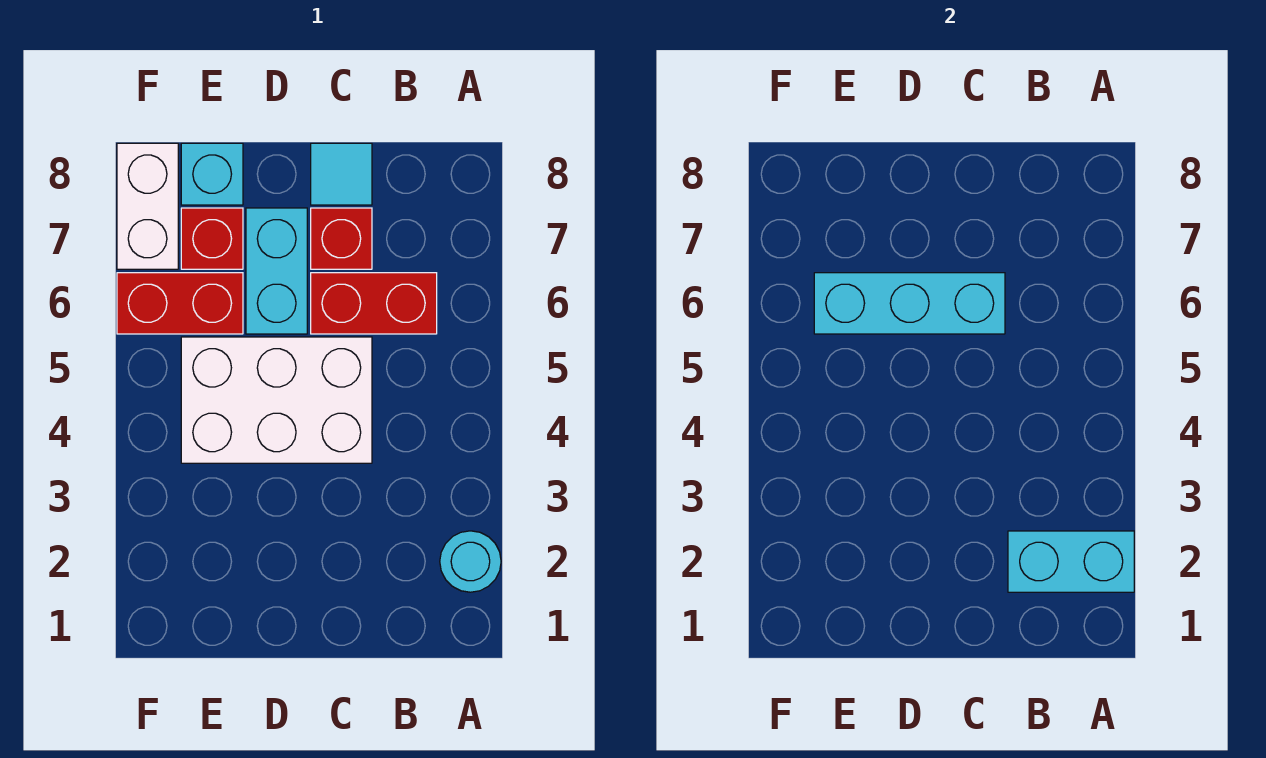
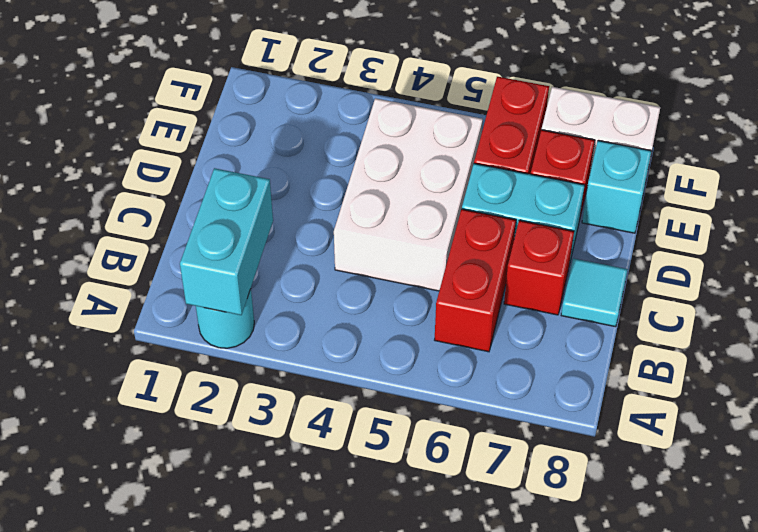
cyan brick C6:E6 level 2 -> none

